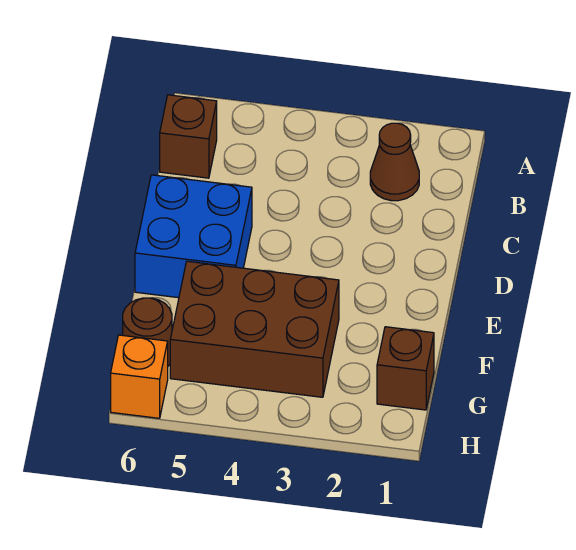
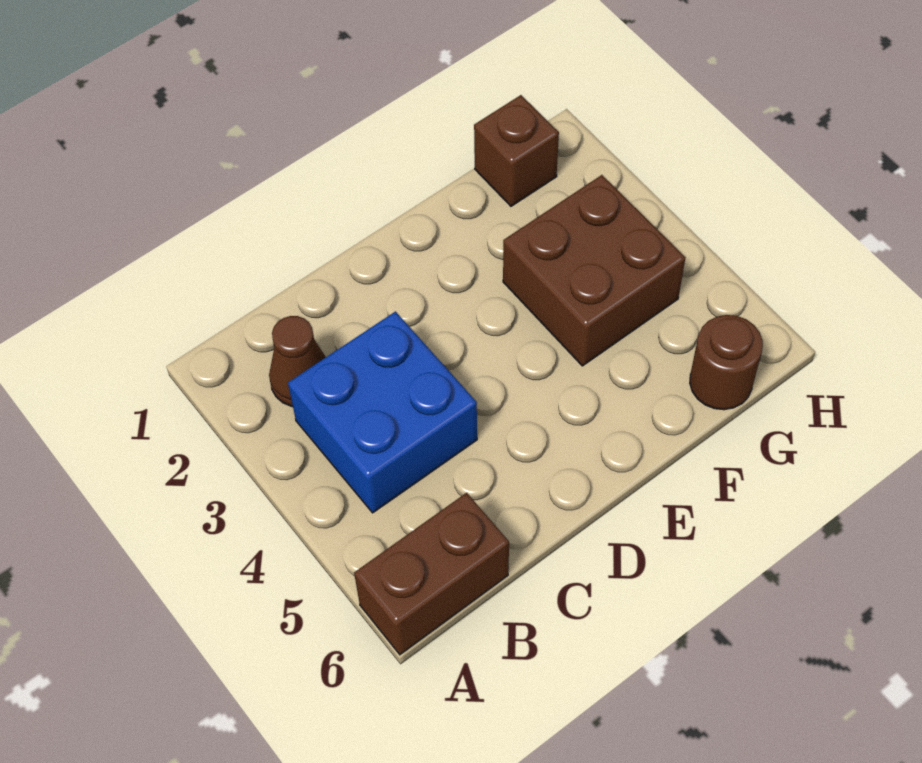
brown brick B6 level 1 -> brown brick A6:B6 level 1
blue brick D5:E6 level 1 -> blue brick B3:C4 level 1
brown brick F3:G5 level 1 -> brown brick F3:G4 level 1
orange brick H6 level 1 -> none

